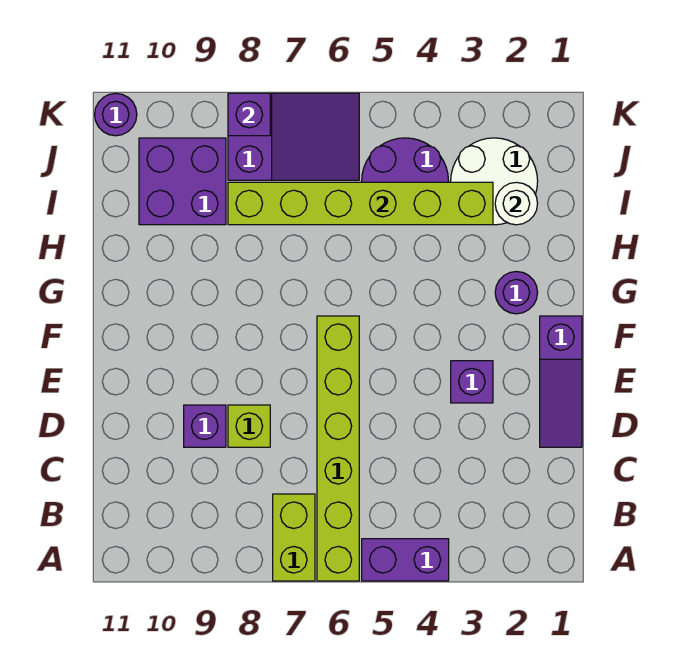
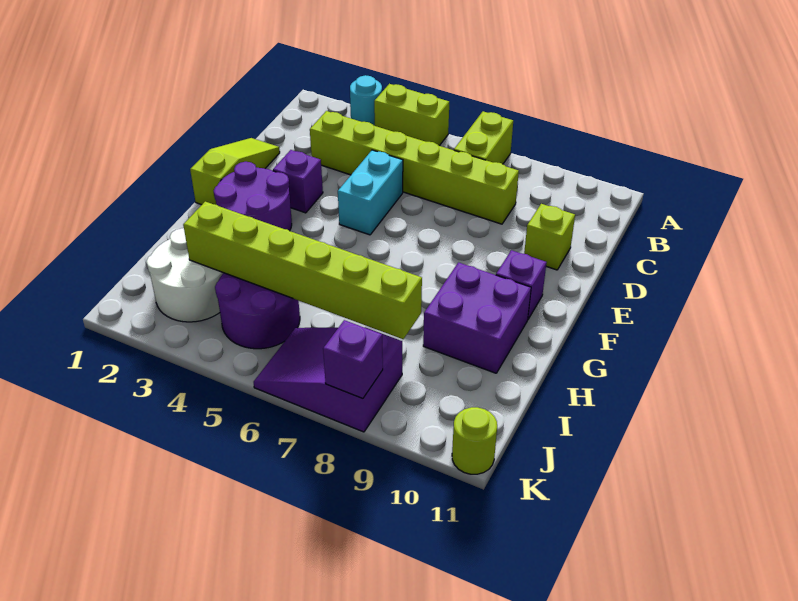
none -> cyan round brick A3 level 1
purple brick A4:A5 level 1 -> lime brick A4:A5 level 1
lime brick A6:F6 level 1 -> lime brick C3:C8 level 1
purple slope D1:F1 level 1 top F -> lime slope D1:F1 level 1 top F
none -> cyan brick D5:E5 level 1
lime brick D8 level 1 -> lime brick D10 level 1
purple brick D9 level 1 -> purple brick F10 level 1
purple round brick G2 level 1 -> purple round brick F2:G3 level 1
white round brick I2 level 2 -> none
purple brick I9:J10 level 1 -> purple brick G9:H10 level 1
purple round brick K11 level 1 -> lime round brick K11 level 1

